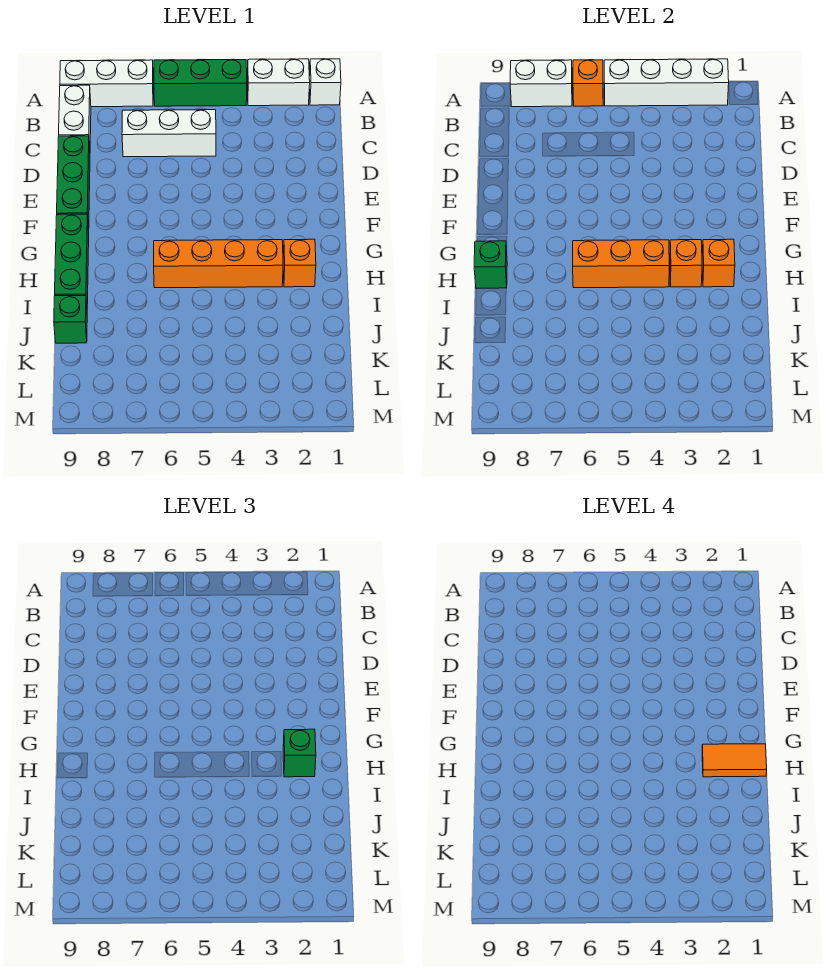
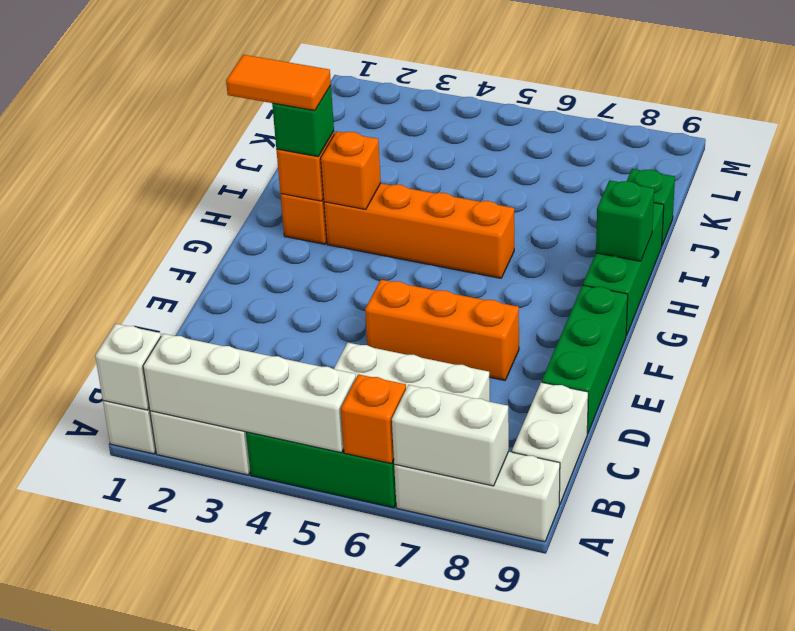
none -> white brick A1 level 2
orange brick H4:H6 level 2 -> orange brick E5:E7 level 1

